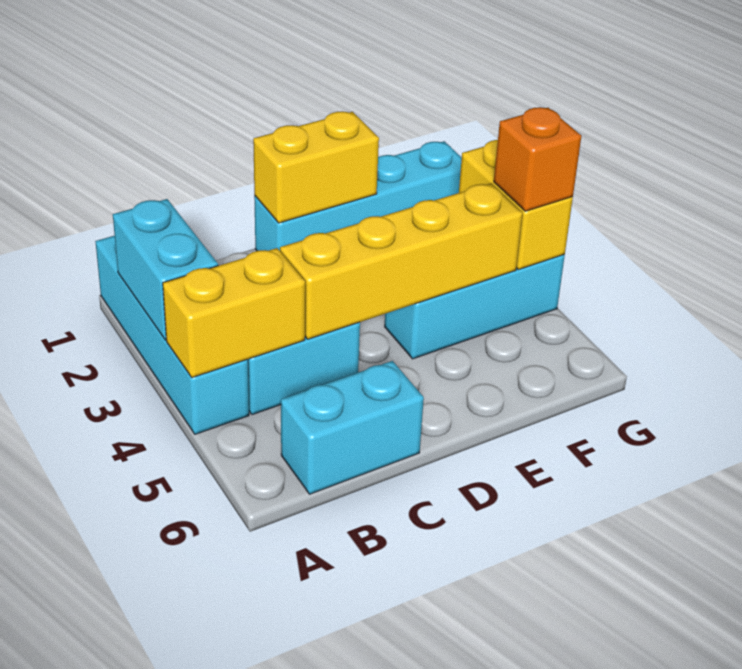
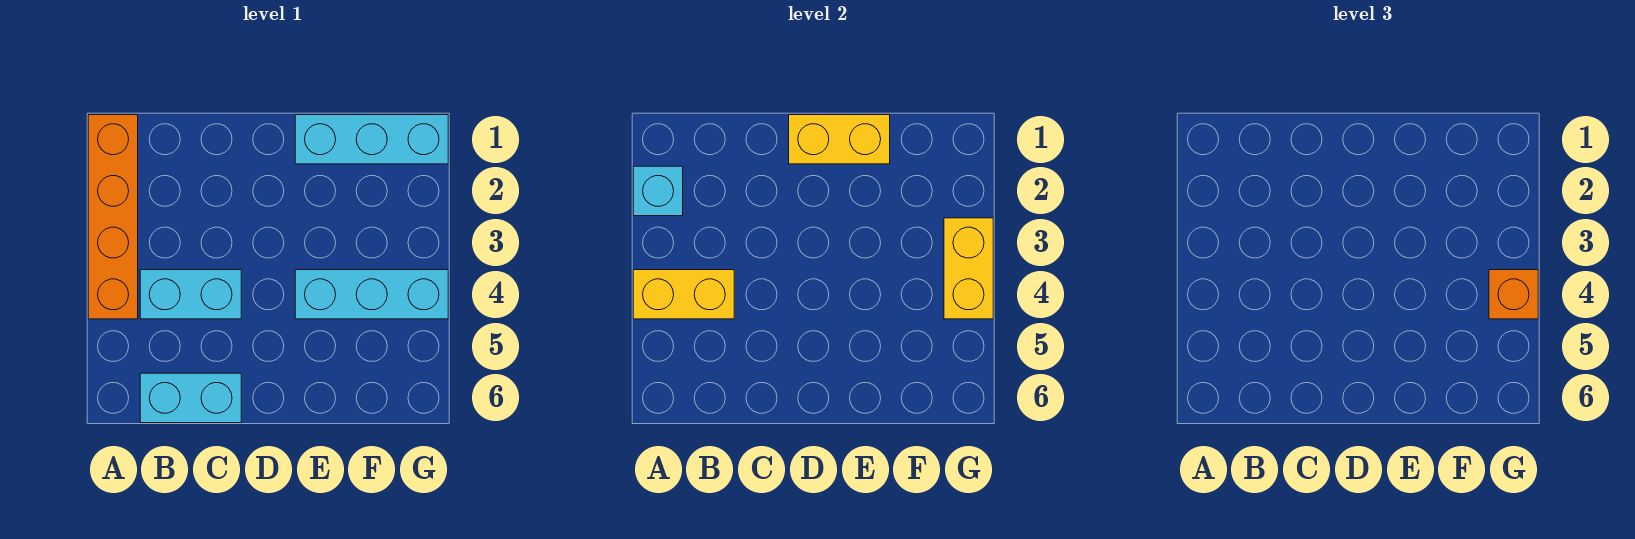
cyan brick A1:A4 level 1 -> orange brick A1:A4 level 1
cyan brick A2:A3 level 2 -> cyan brick A2 level 2
yellow brick C4:F4 level 2 -> none
cyan brick D1:G1 level 1 -> cyan brick E1:G1 level 1

